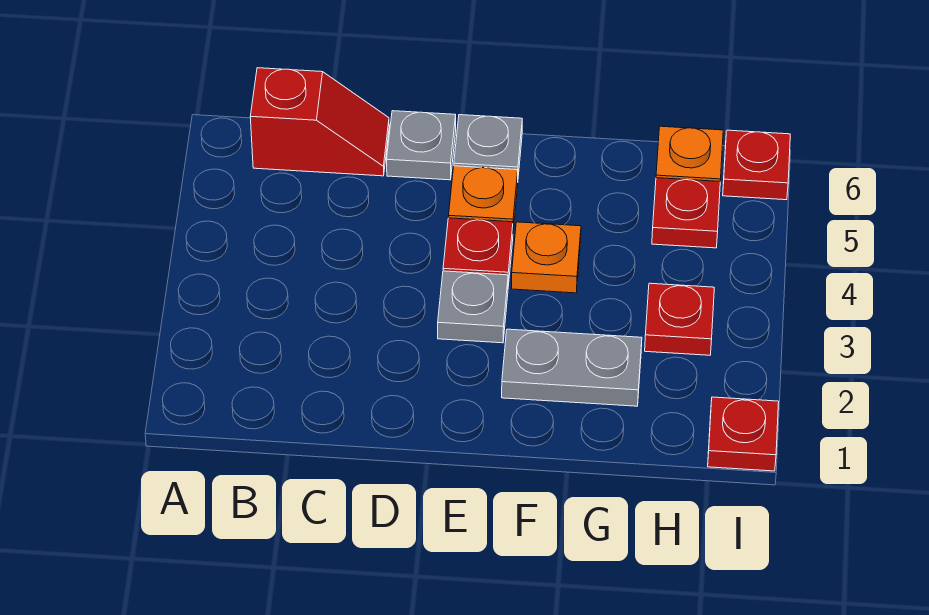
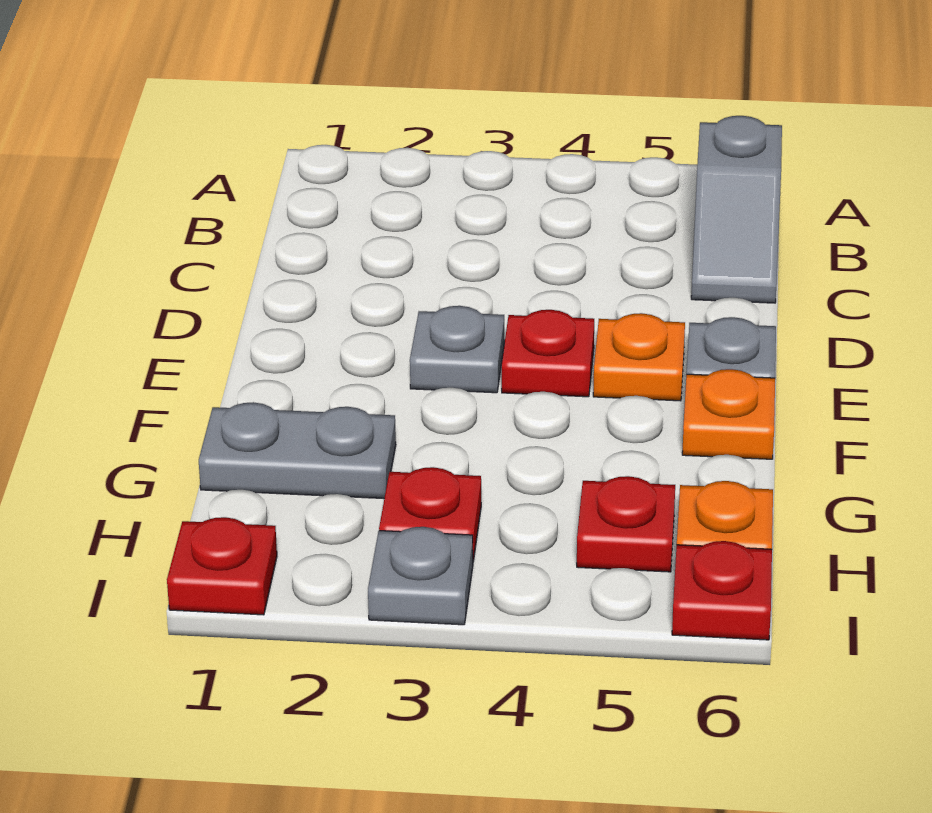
red slope B6:C6 level 1 top B -> grey slope B6:C6 level 1 top B
grey plate D6 level 1 -> grey plate I3 level 1
grey plate F2:G2 level 1 -> grey plate G1:G2 level 1
orange plate F4 level 1 -> orange plate F6 level 1

